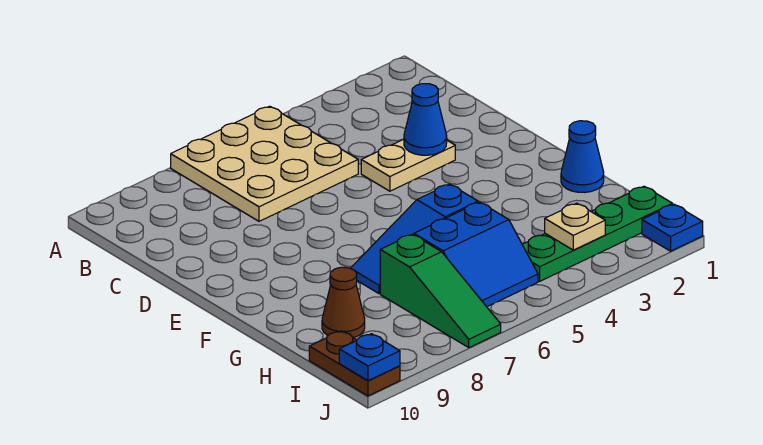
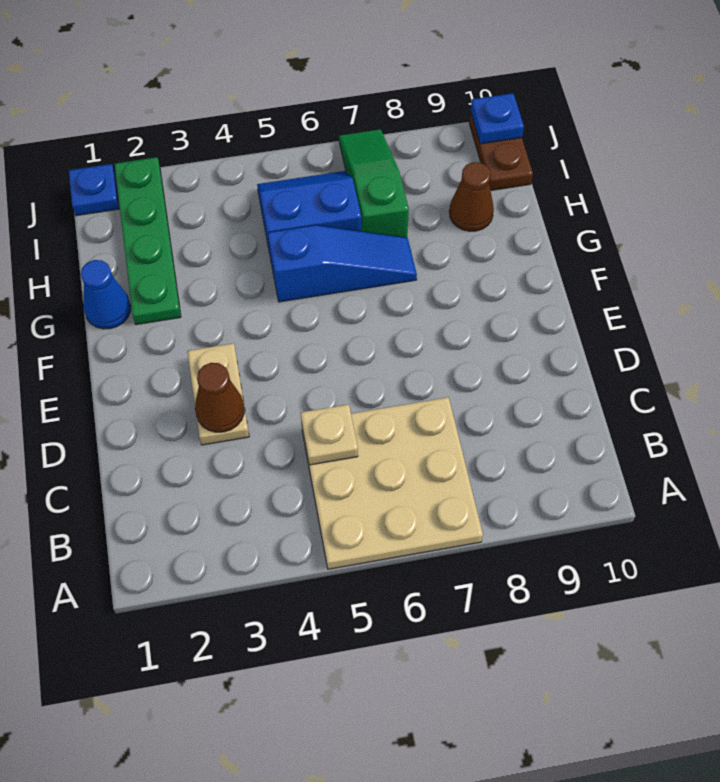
tan plate D3:D4 level 1 -> tan plate D3:E3 level 1
blue cone D3 level 2 -> brown cone D3 level 2
green plate I1:I4 level 1 -> green plate G2:J2 level 1
tan plate I3 level 2 -> tan plate C5 level 2

